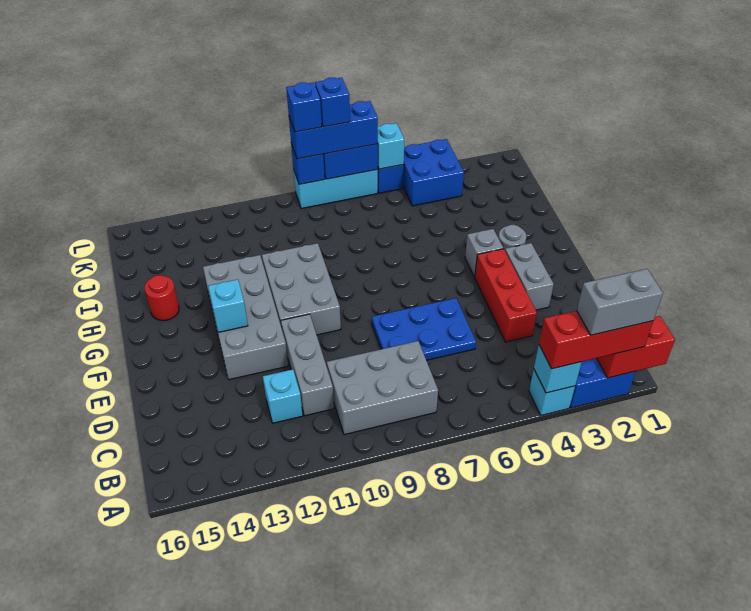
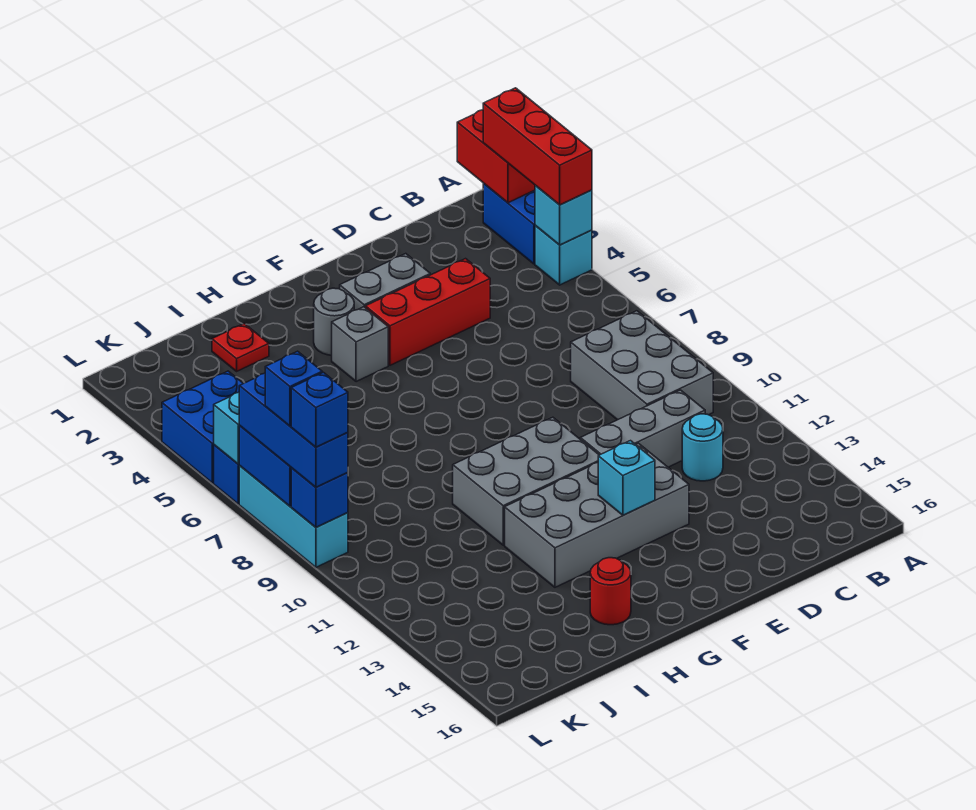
grey brick A2:A3 level 4 -> none
cyan brick C12 level 1 -> cyan round brick C12 level 1
blue plate D6:E8 level 1 -> none
none -> red plate I2 level 1

